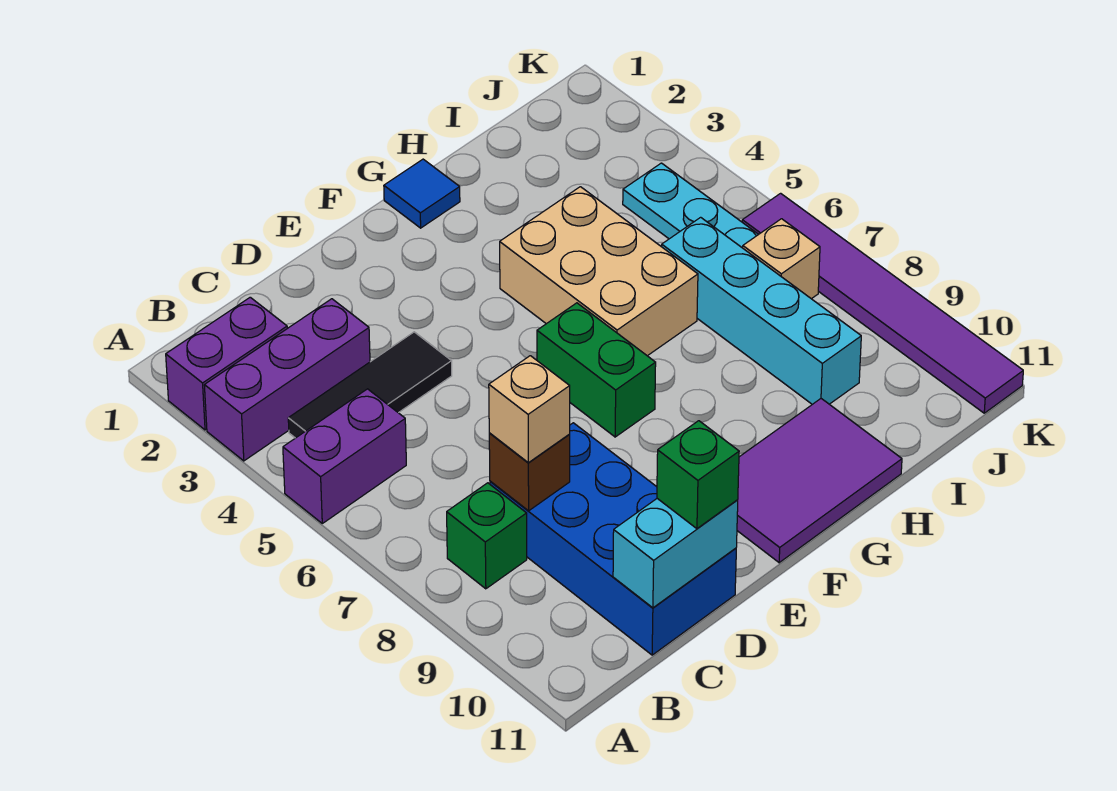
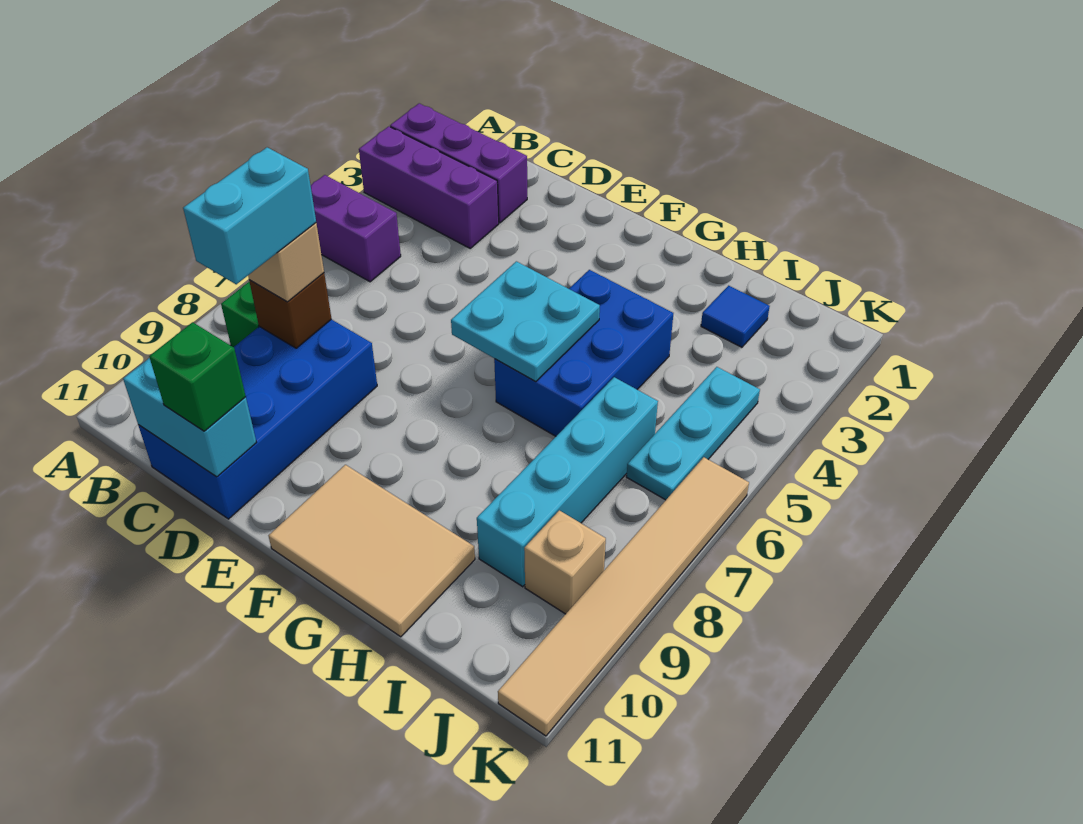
purple brick A2:B2 level 1 -> purple brick A2:C2 level 1
black tile B4:D4 level 1 -> none
none -> cyan brick C8:C9 level 4
none -> cyan plate F5:G6 level 2
green brick F6:F7 level 1 -> none
purple tile F10:H11 level 1 -> tan tile F10:H11 level 1
blue tile G1 level 1 -> blue tile I2 level 1
tan brick G4:H6 level 1 -> blue brick G4:H6 level 1
tan brick J7 level 1 -> tan brick J9 level 1
purple tile K6:K11 level 1 -> tan tile K6:K11 level 1

